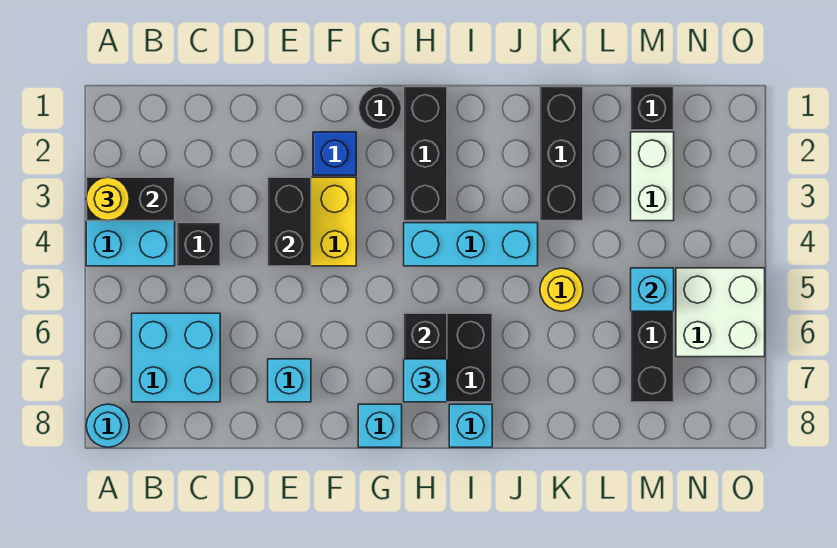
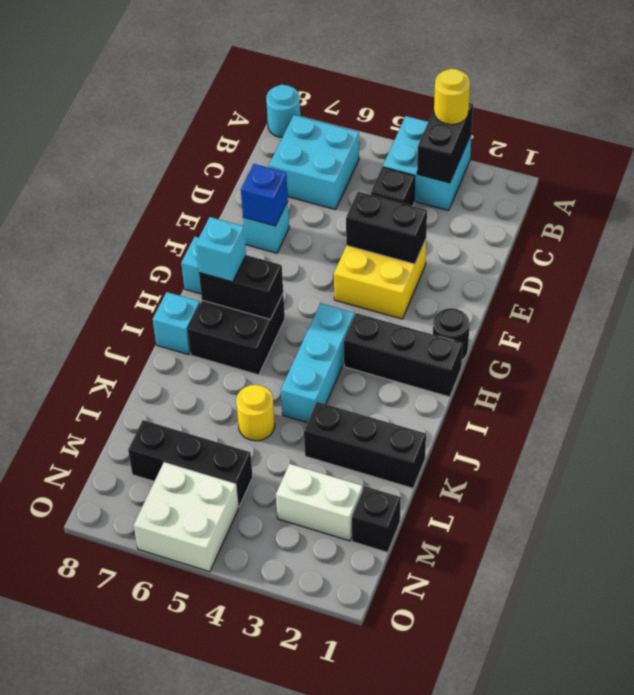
blue brick F2 level 1 -> blue brick E7 level 2
cyan brick M5 level 2 -> none

